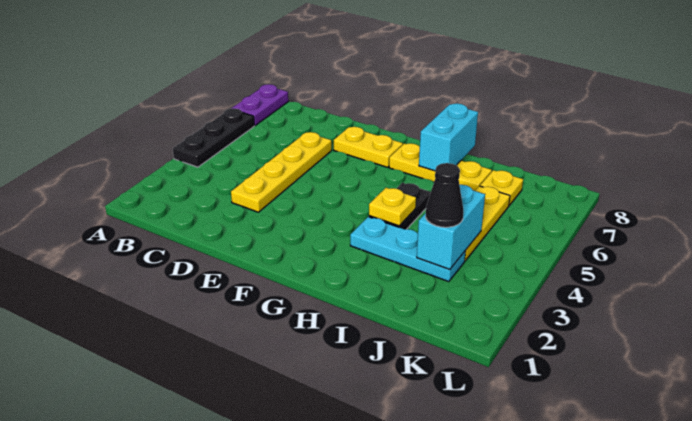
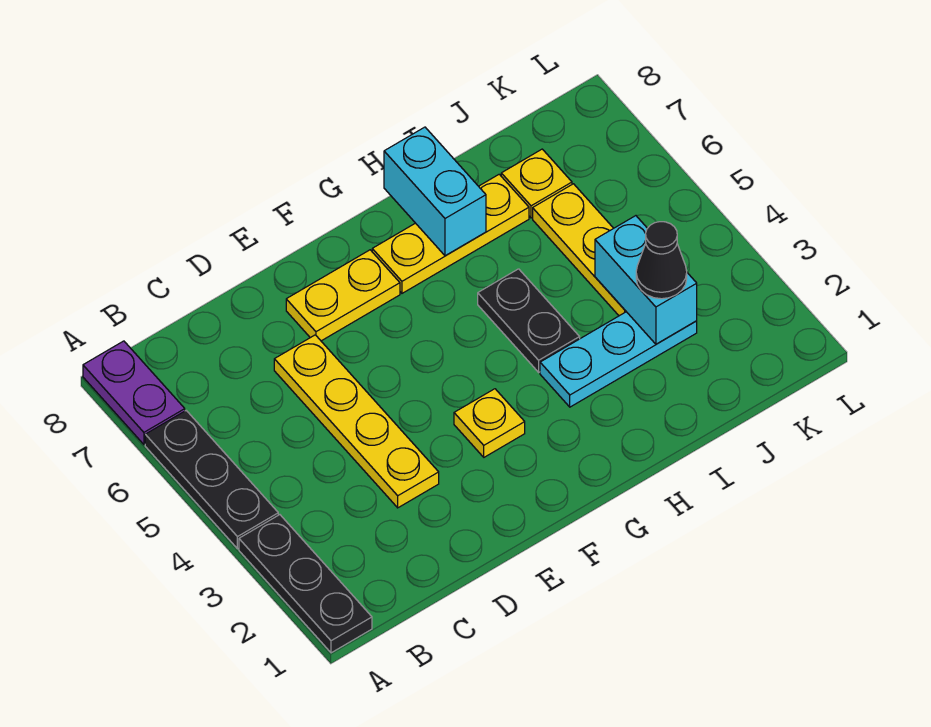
none -> black plate A1:A3 level 1
yellow plate H4 level 2 -> yellow plate F3 level 1

